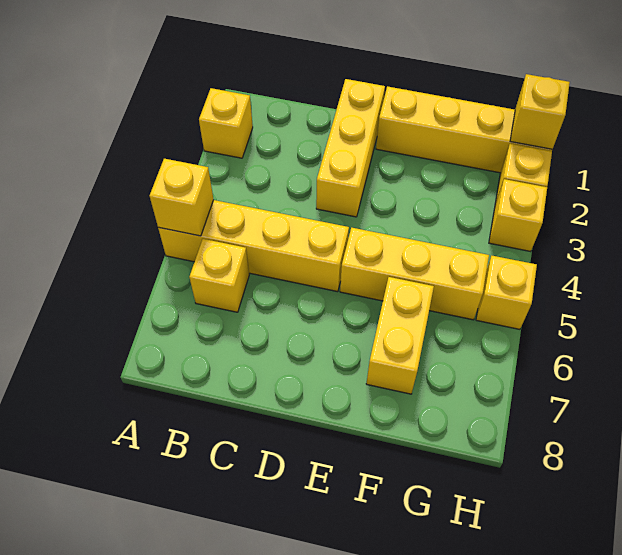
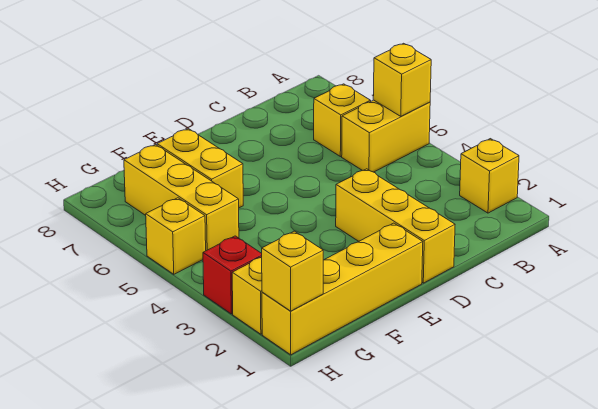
yellow brick A5:D5 level 1 -> yellow brick A5:B5 level 1
yellow brick E5:G5 level 1 -> yellow brick G5:G7 level 1
yellow brick H3 level 1 -> red brick H3 level 1

